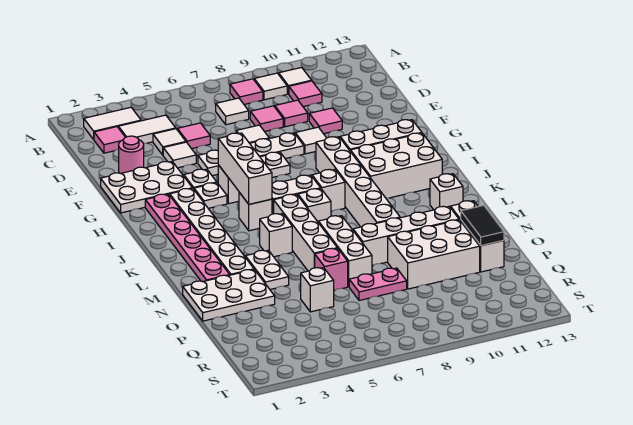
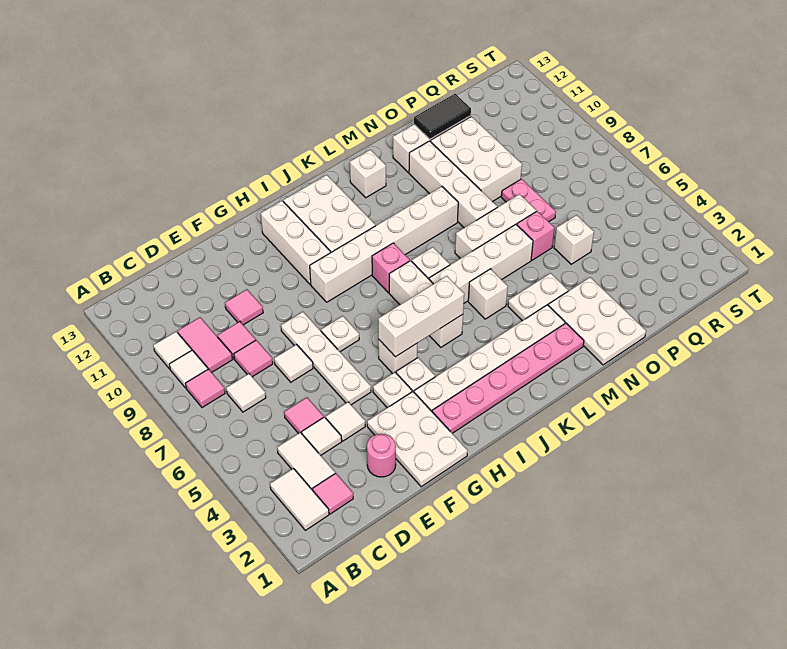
pink tile C10 level 1 -> pink tile C9:C10 level 1
white tile F9 level 1 -> none
white brick J8 level 1 -> pink brick J8 level 1

